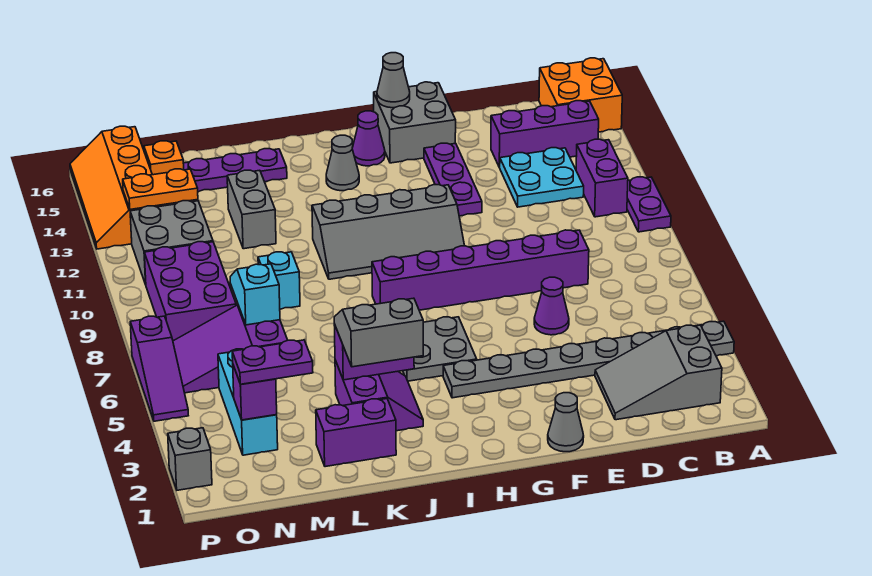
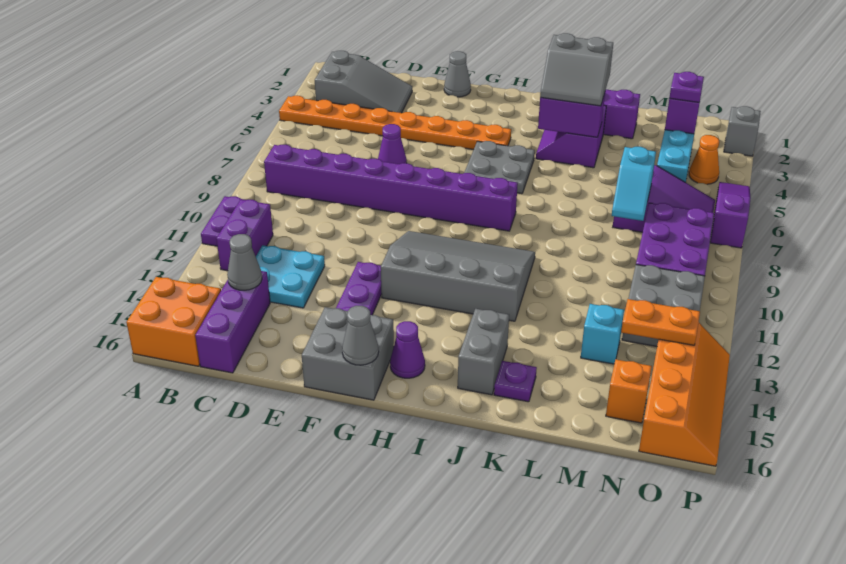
grey plate A4:H4 level 1 -> orange plate A4:H4 level 1
purple brick B14:D14 level 1 -> purple brick C14:C16 level 1
purple brick D8:I8 level 1 -> purple brick B8:I8 level 1
grey slope G10:J11 level 1 top 11 -> grey slope G10:J12 level 1 top 12
grey cone I14 level 1 -> grey cone C14 level 2
purple plate K15:M15 level 1 -> purple plate K15 level 1
cyan brick L9 level 1 -> cyan brick M13 level 1
grey brick L12:L13 level 1 -> grey brick J14:J15 level 1
purple plate M3:N3 level 3 -> purple plate N3 level 3
none -> orange cone O4 level 1

